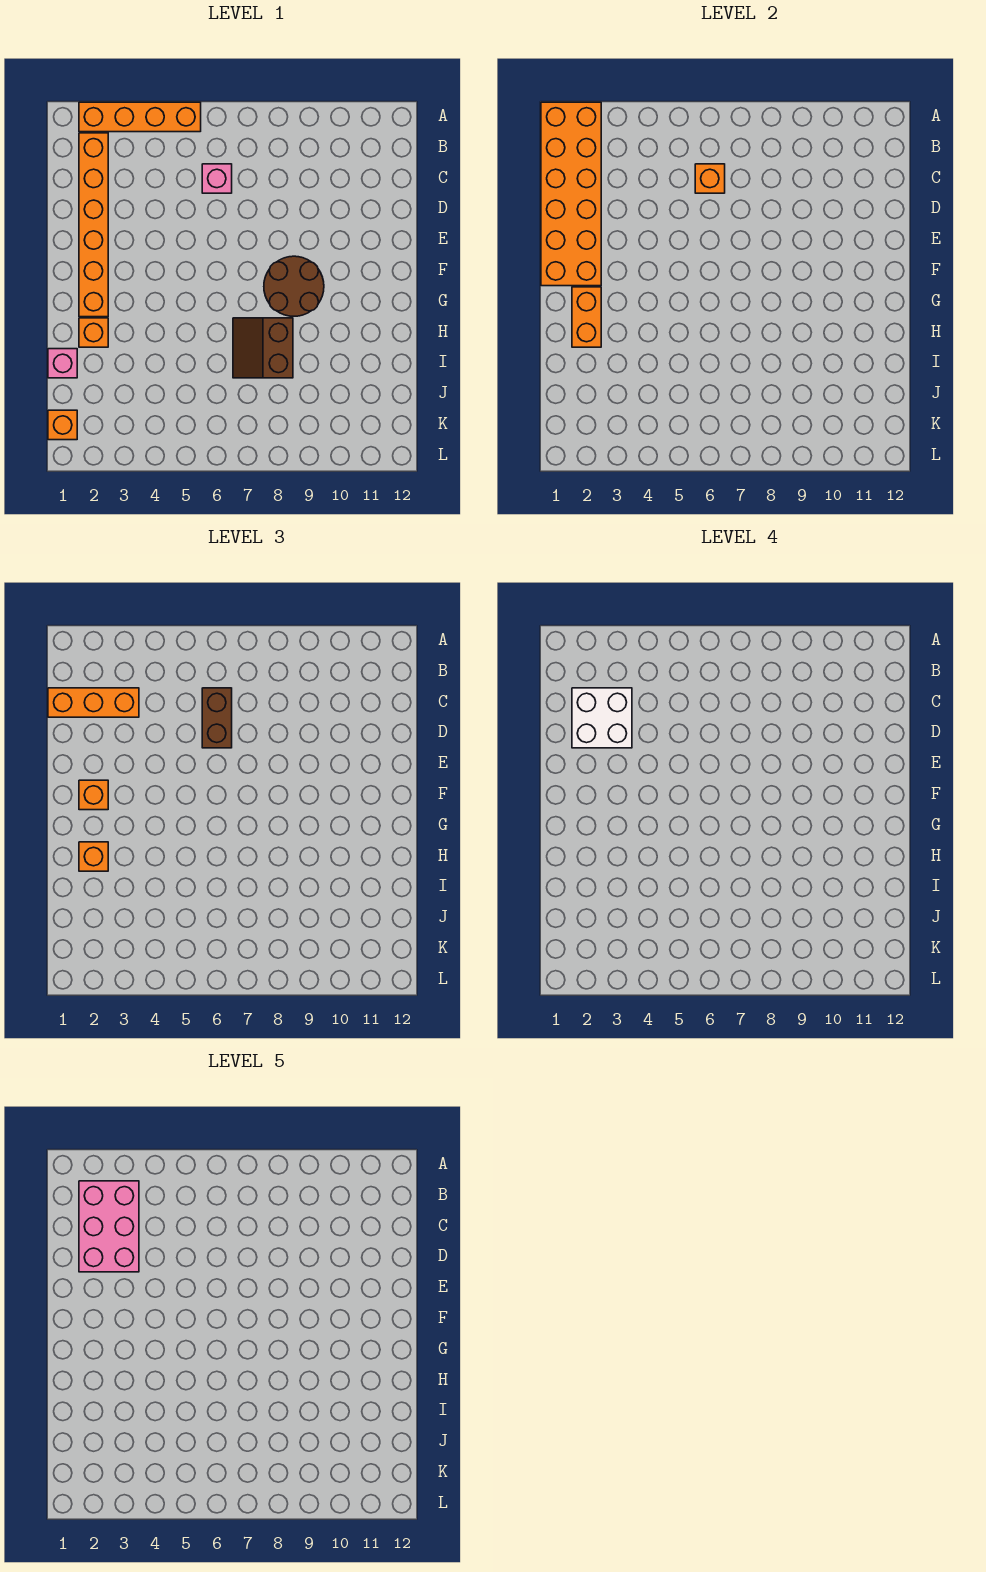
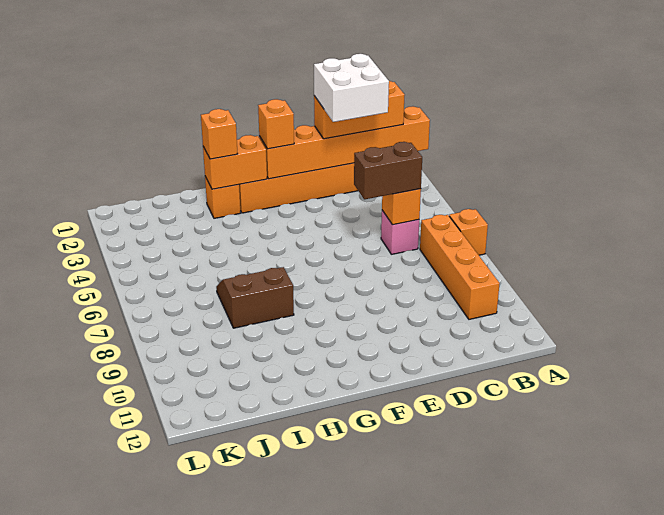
orange brick A1:F2 level 2 -> orange brick A2:F2 level 2
orange brick A2:A5 level 1 -> orange brick B7:B10 level 1
pink brick B2:D3 level 5 -> none
orange brick C1:C3 level 3 -> orange brick B2:D2 level 3
brown round brick F8:G9 level 1 -> none
pink brick I1 level 1 -> none
orange brick K1 level 1 -> orange brick A7 level 1

